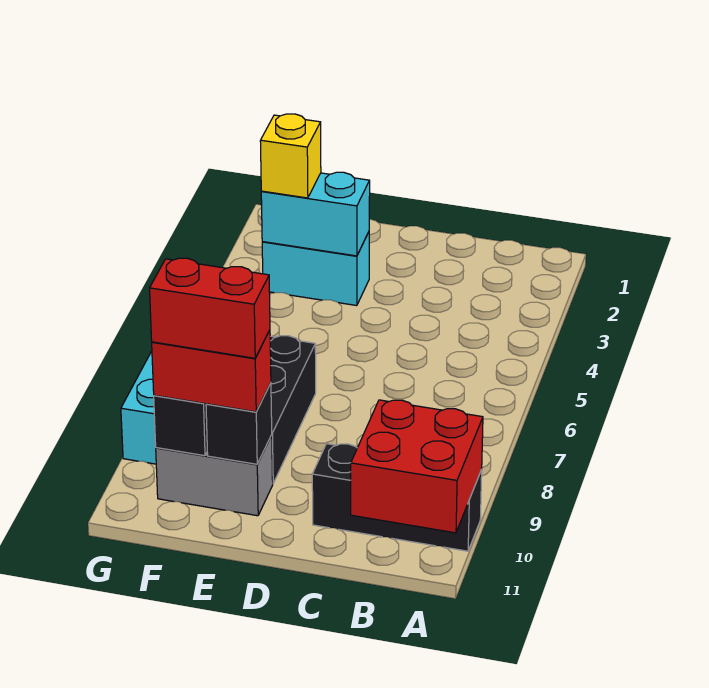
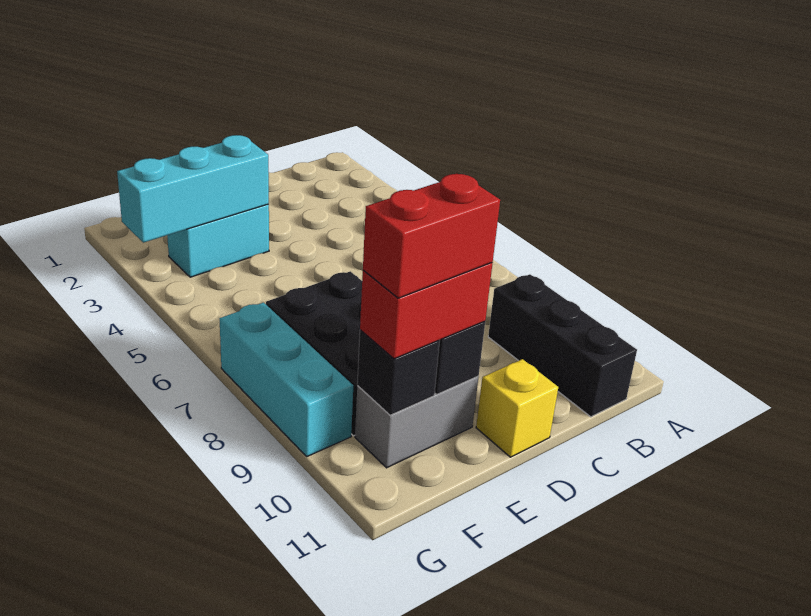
black brick A10:C10 level 1 -> black brick B9:B11 level 1
red brick A10:B11 level 2 -> none
cyan brick E3:F3 level 2 -> cyan brick E3:G3 level 2
yellow brick F3 level 3 -> yellow brick D11 level 1

